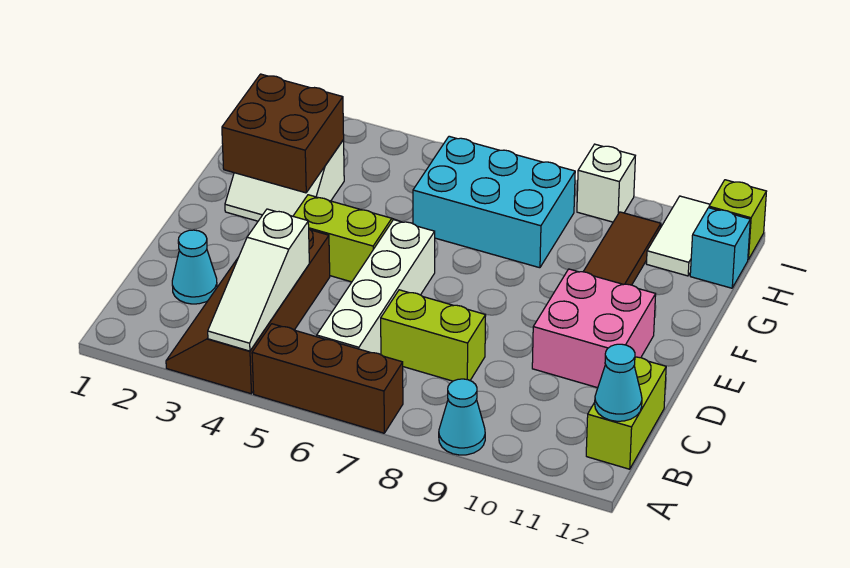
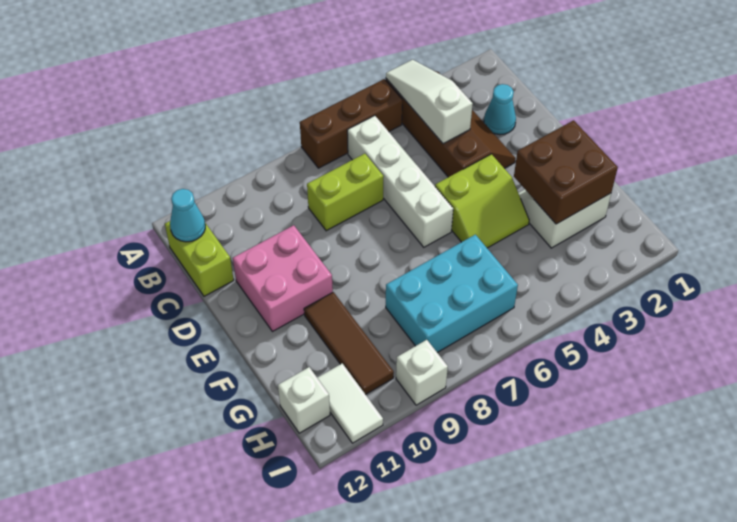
cyan cone A9 level 1 -> none
cyan brick H12 level 1 -> white brick H12 level 1
lime brick I12 level 1 -> none

